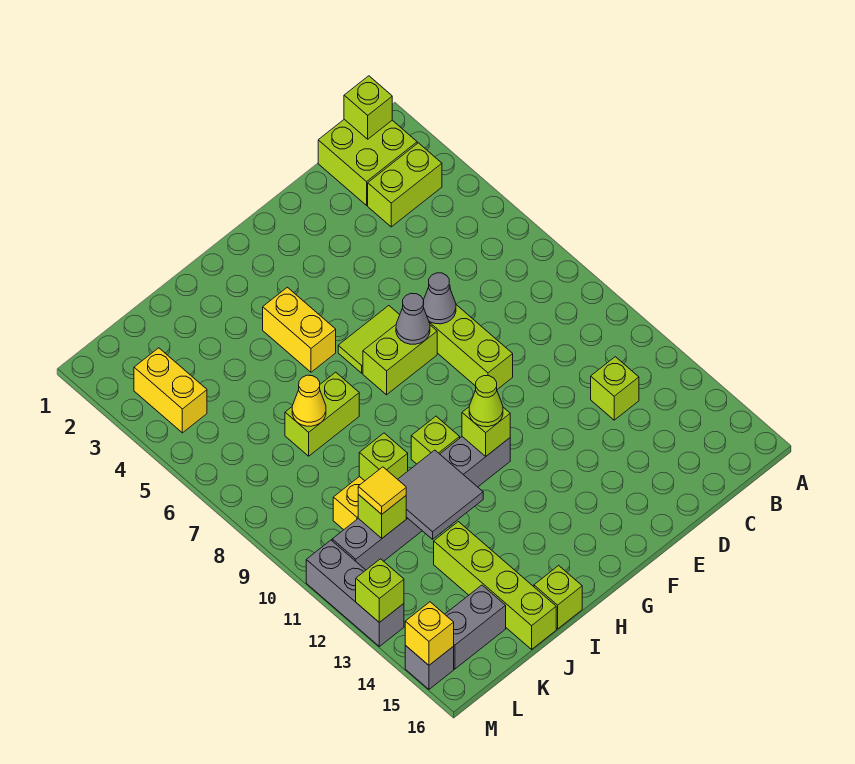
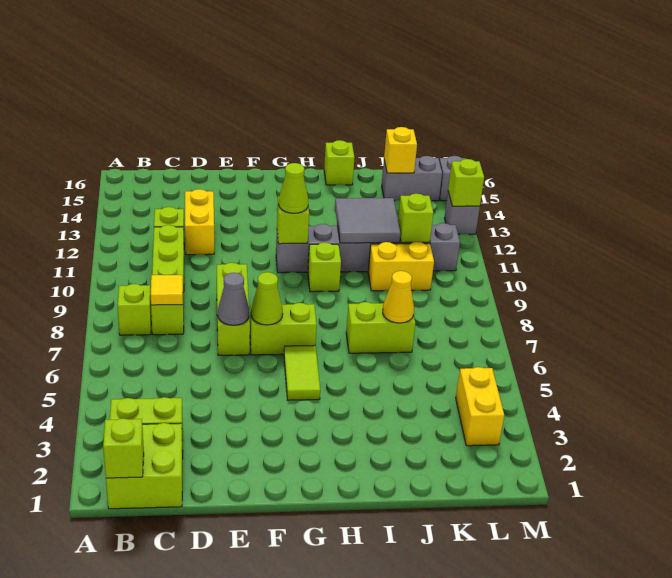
lime tile F6:G6 level 1 -> lime tile G5:G6 level 1
grey cone F7 level 2 -> lime cone F7 level 2
yellow brick H4:H5 level 1 -> yellow brick D12:D13 level 1
lime brick J10 level 2 -> lime brick B8 level 1
lime brick J13:J16 level 1 -> lime brick C8:C11 level 1
yellow tile K11 level 3 -> yellow tile C8 level 2
grey brick M11:M13 level 1 -> grey brick M13 level 1
yellow brick M15 level 2 -> yellow brick K15 level 2

